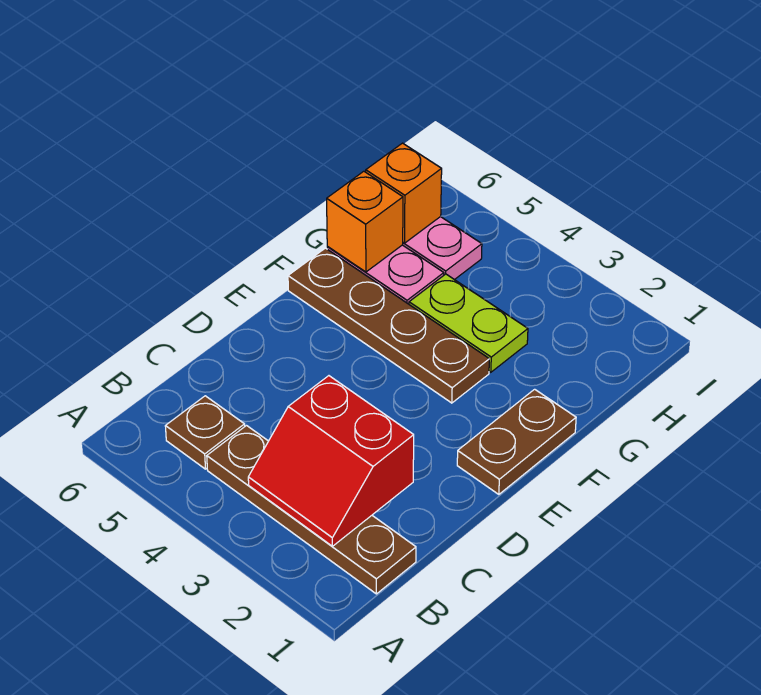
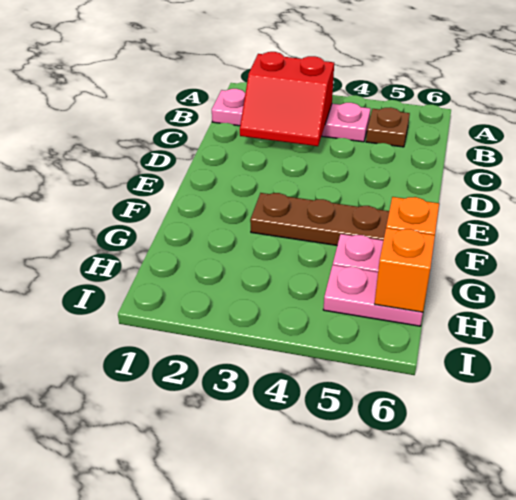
brown plate B1:B4 level 1 -> pink plate B1:B4 level 1
red slope B2:C3 level 2 top C -> red slope B2:C3 level 2 top B
brown plate E1:F1 level 1 -> none
lime plate G3:G4 level 1 -> none

